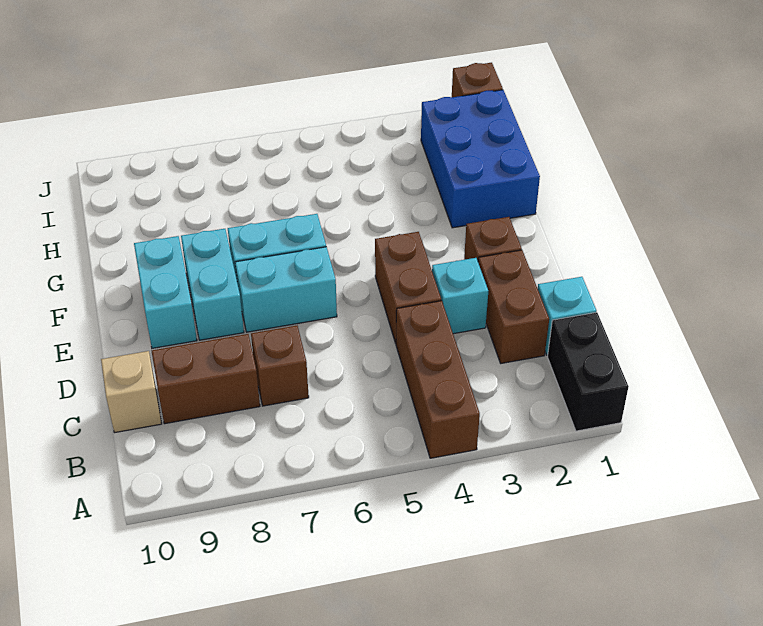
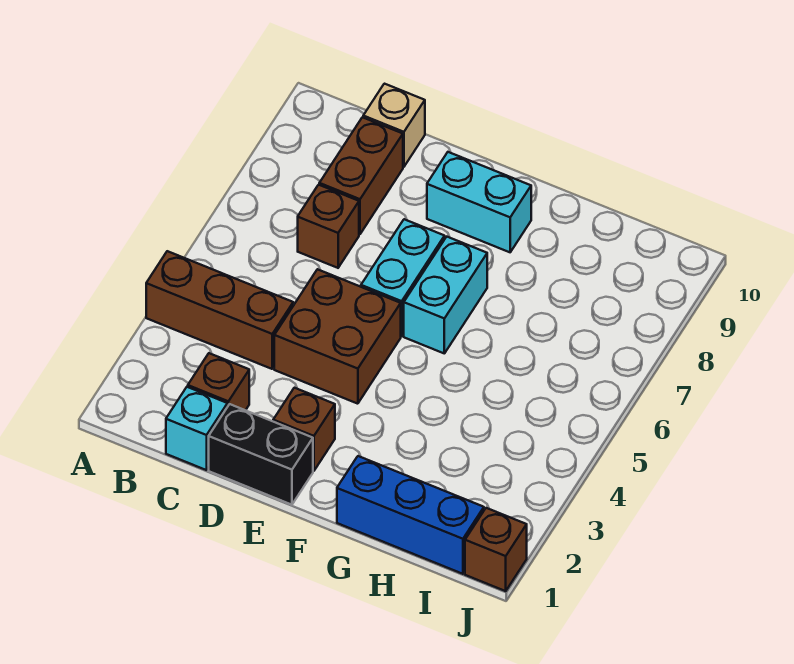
black brick A1:B1 level 1 -> black brick D1:E1 level 1
brown brick C2:D2 level 1 -> brown brick C2 level 1
cyan brick D3 level 1 -> none
brown brick D4:E4 level 1 -> brown brick D4:E5 level 1
cyan brick E8:F8 level 1 -> none
blue brick G1:I2 level 1 -> blue brick G1:I1 level 1

